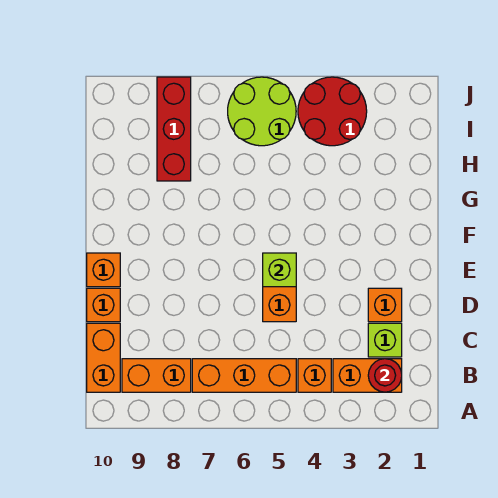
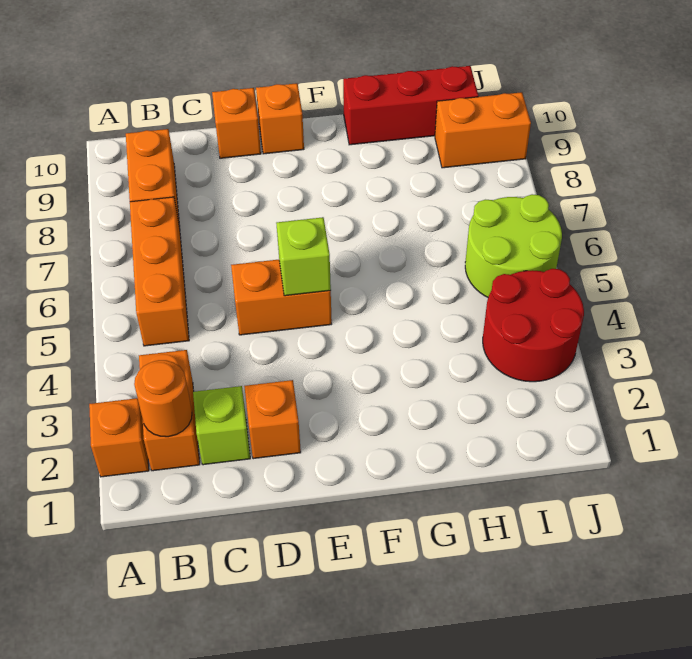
red round brick B2 level 2 -> orange round brick B2 level 2
orange brick B4 level 1 -> orange brick A2 level 1
orange brick B10:C10 level 1 -> orange brick I9:J9 level 1
red brick H8:J8 level 1 -> red brick G10:I10 level 1

